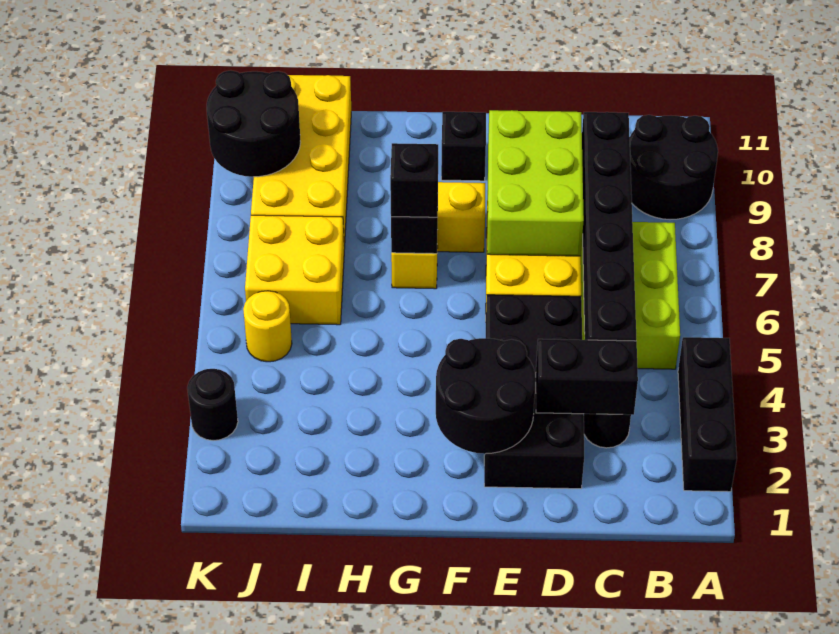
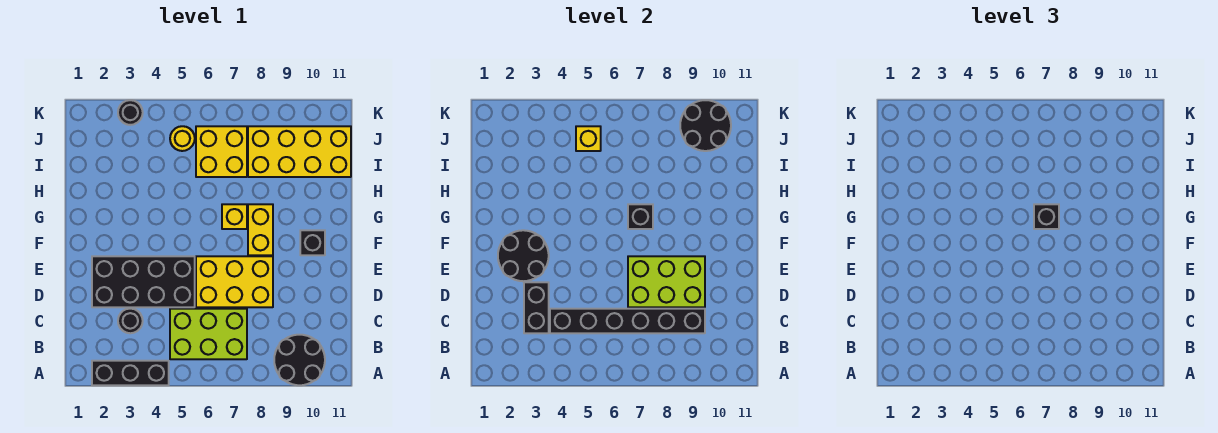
none -> yellow brick J5 level 2

